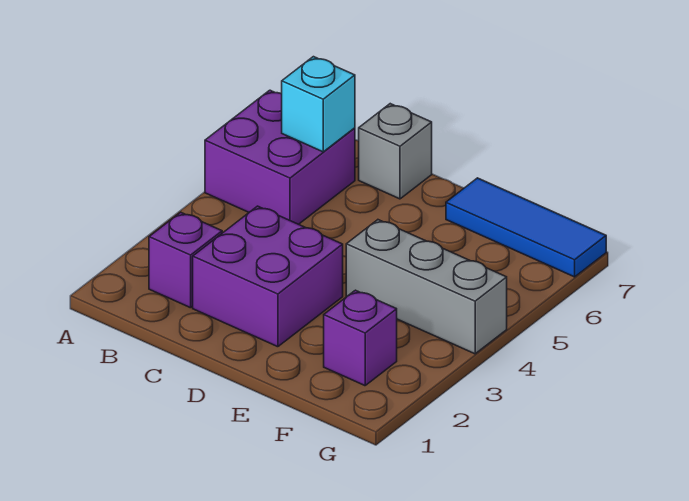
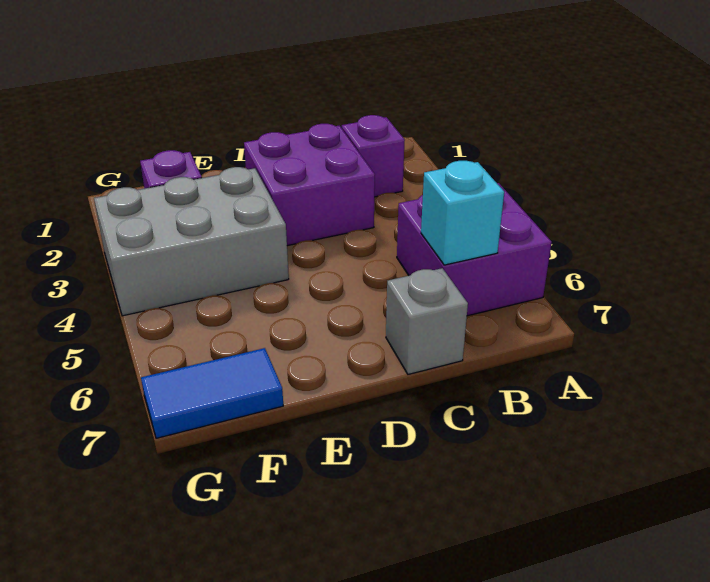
grey brick E4:G4 level 1 -> grey brick E3:G4 level 1
blue tile E7:G7 level 1 -> blue tile F7:G7 level 1

